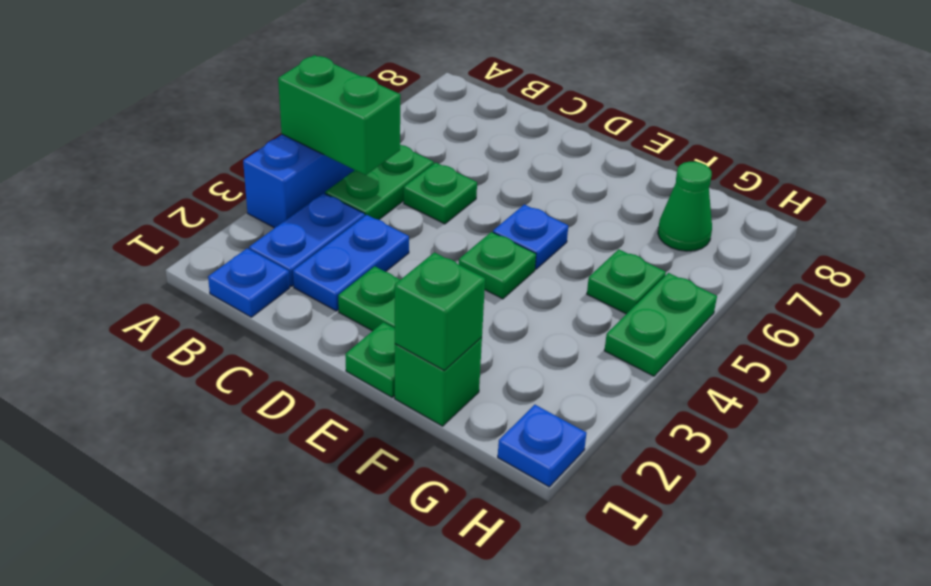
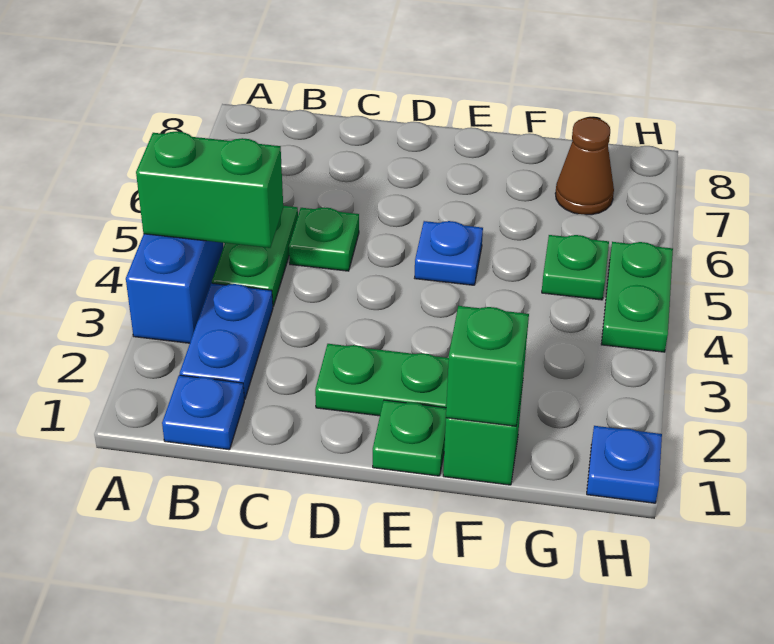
blue plate C2:C3 level 1 -> none
green plate E4 level 1 -> none
green cone G7 level 1 -> brown cone G7 level 1

